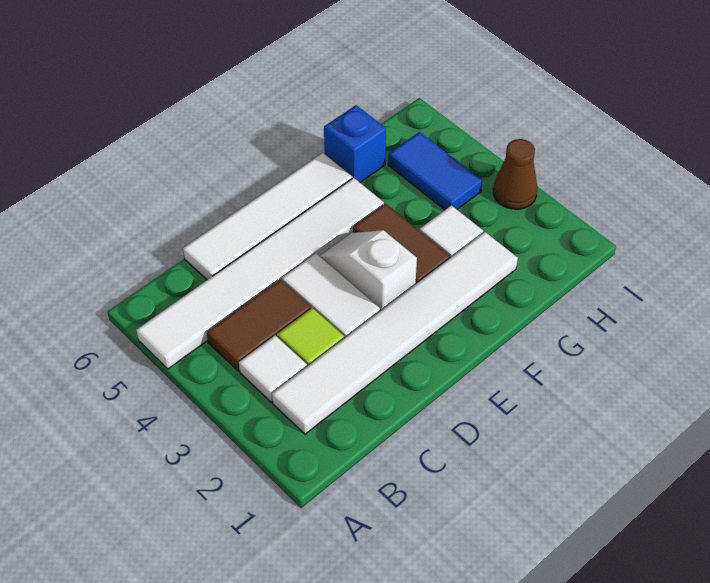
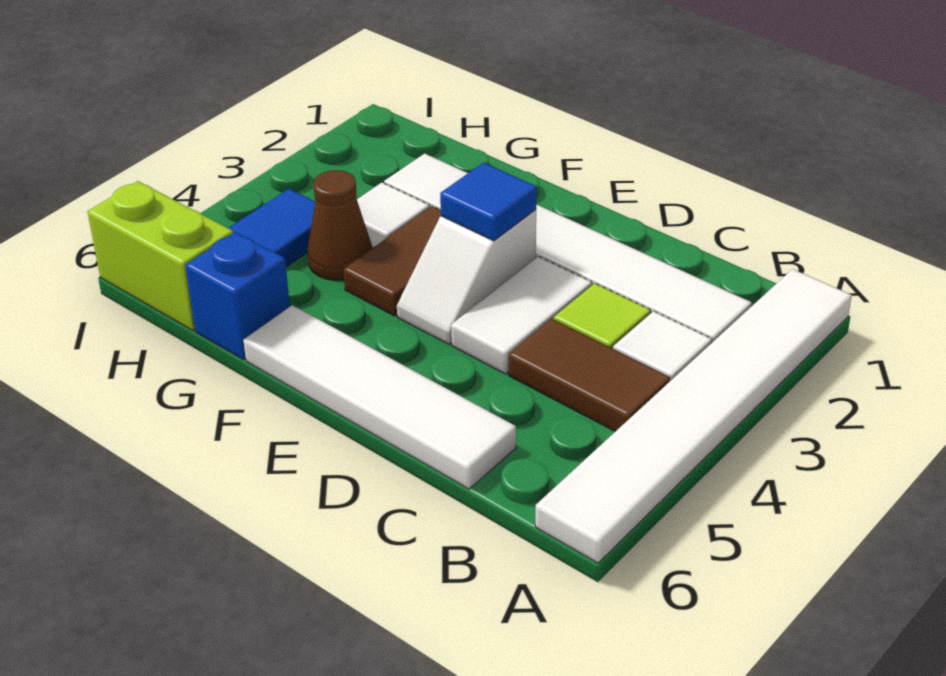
white tile A5:F5 level 1 -> white tile A1:A6 level 1
none -> blue tile E3 level 2
none -> lime brick H6:I6 level 1
brown cone I3 level 1 -> brown cone G4 level 1

